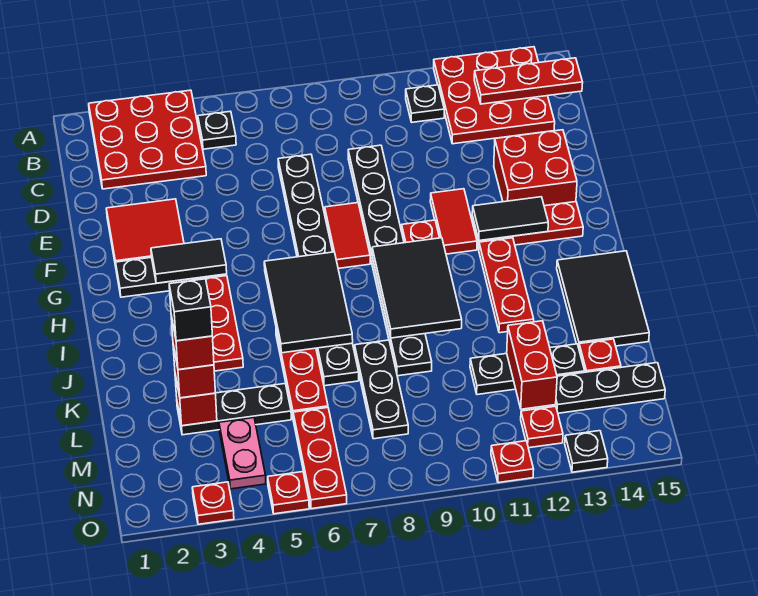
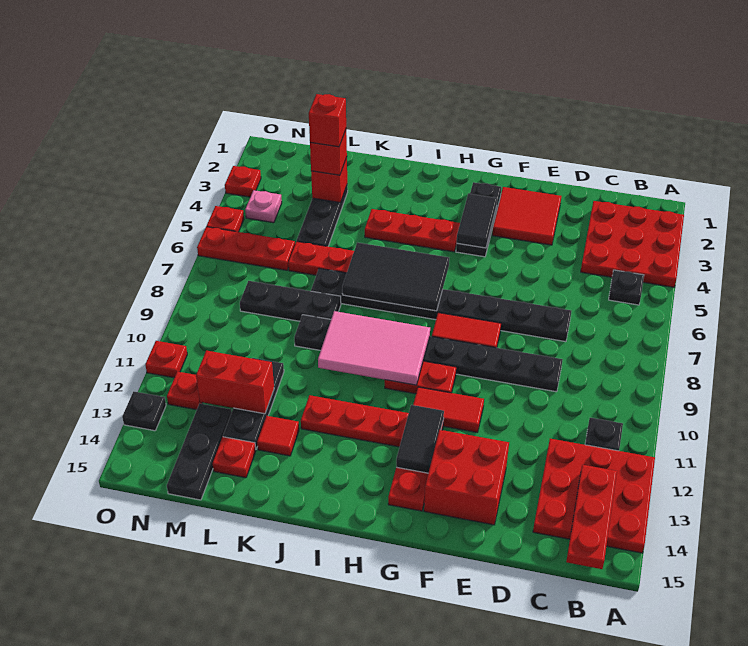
black tile H9:J10 level 2 -> pink tile H9:J10 level 2
black tile I14:K15 level 1 -> none
none -> red tile K13 level 1
black brick L3 level 5 -> none
pink plate M4:N4 level 1 -> pink plate N4 level 1

